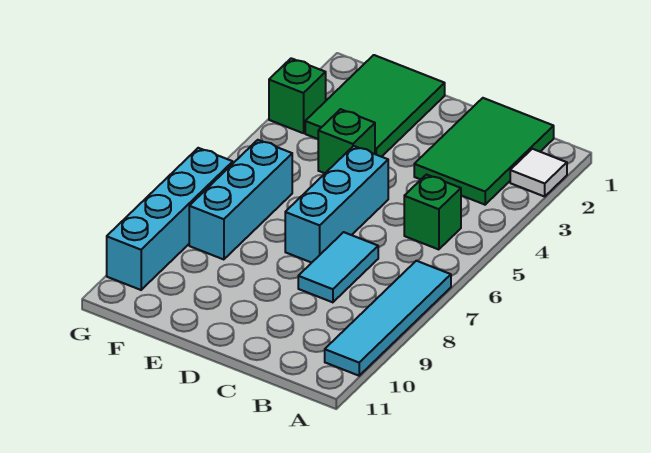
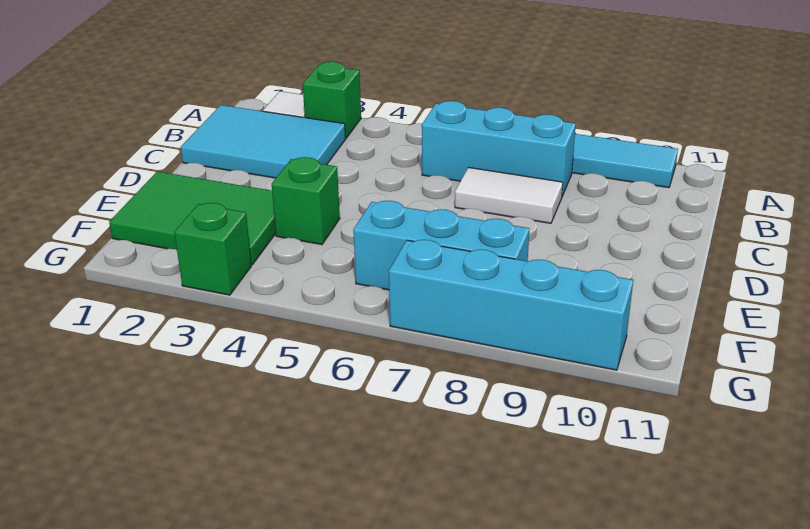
green tile B1:C3 level 1 -> cyan tile B1:C3 level 1
green brick B5 level 1 -> green brick A3 level 1
cyan tile C7:C8 level 1 -> white tile C7:C8 level 1
cyan brick D5:D7 level 1 -> cyan brick B6:B8 level 1

